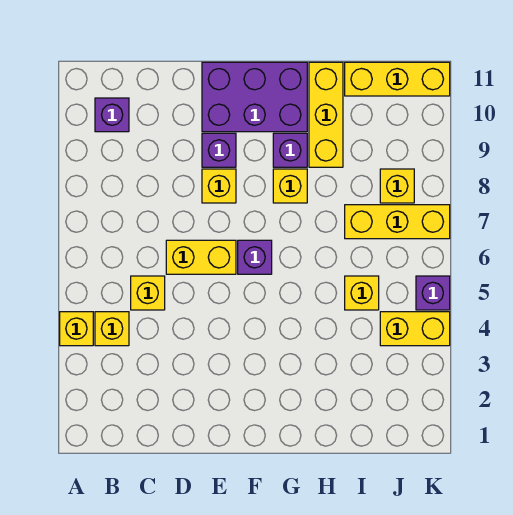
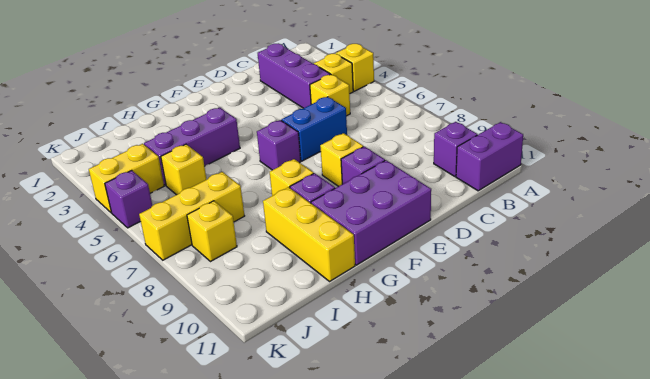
none -> purple brick A11:B11 level 1
none -> purple brick C2:C4 level 1
yellow brick D6:E6 level 1 -> blue brick D6:E6 level 1
none -> purple brick G4:I4 level 1
yellow brick I11:K11 level 1 -> none

